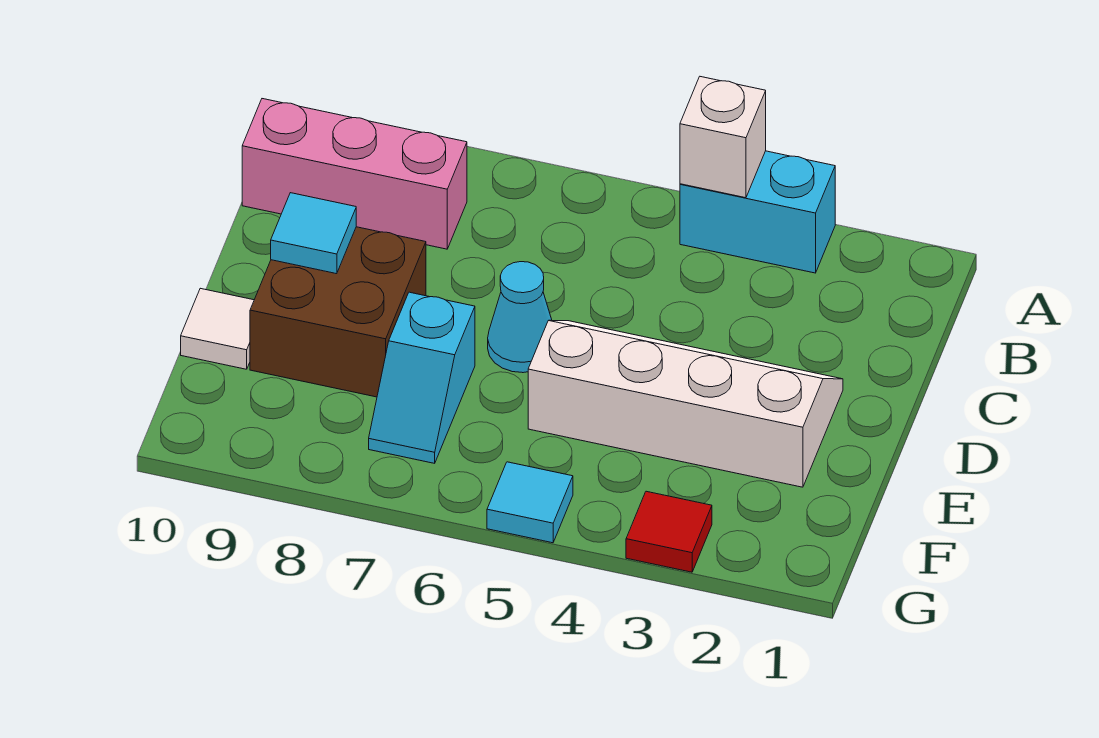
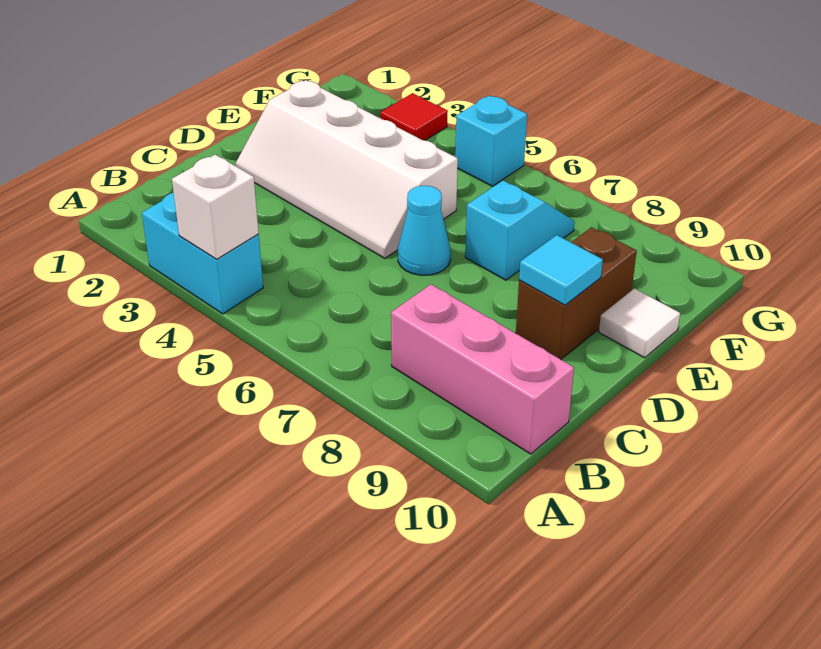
brown brick D8:E9 level 1 -> brown brick D9:E9 level 1
cyan tile G5 level 1 -> cyan brick G5 level 1

